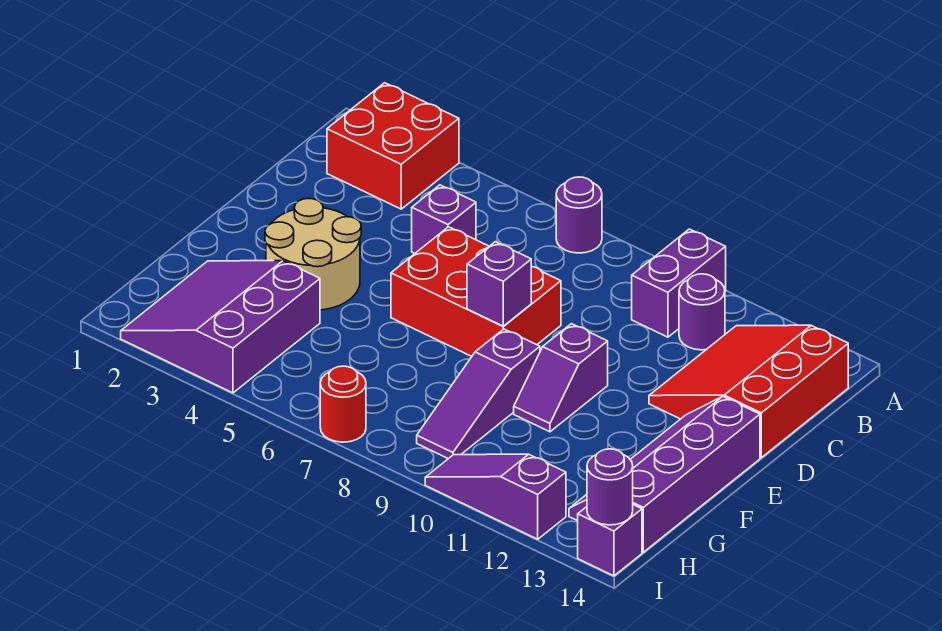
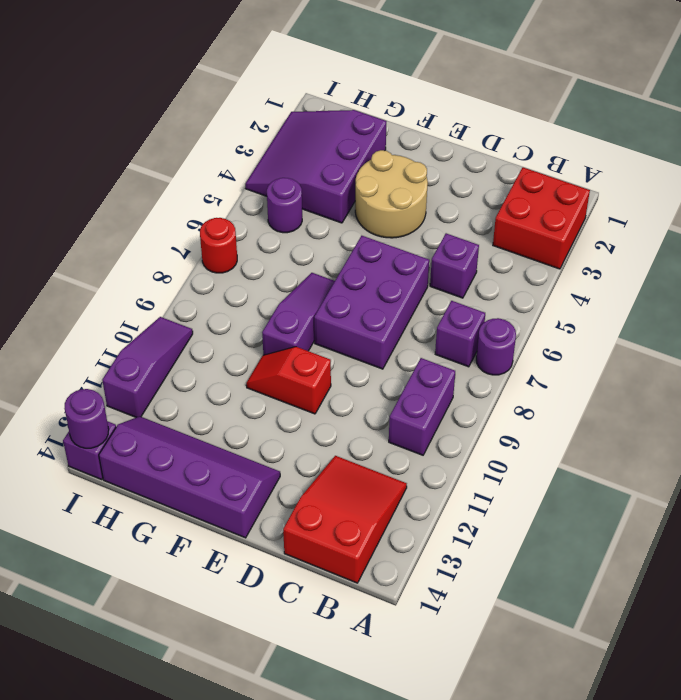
purple brick A10:B10 level 1 -> purple brick B9:B10 level 1
purple round brick B11 level 1 -> purple round brick H5 level 1
red slope B12:D14 level 1 top 14 -> red slope B12:C14 level 1 top 14
red brick D6:E8 level 1 -> purple brick D6:E8 level 1
purple brick E8 level 2 -> purple brick B7 level 1
purple slope E10:F10 level 1 top E -> red slope E10:F10 level 1 top E
purple slope F9:H9 level 1 top F -> purple slope F7:F9 level 1 top 9
purple slope G2:I4 level 1 top 4 -> purple slope G2:I4 level 1 top G

